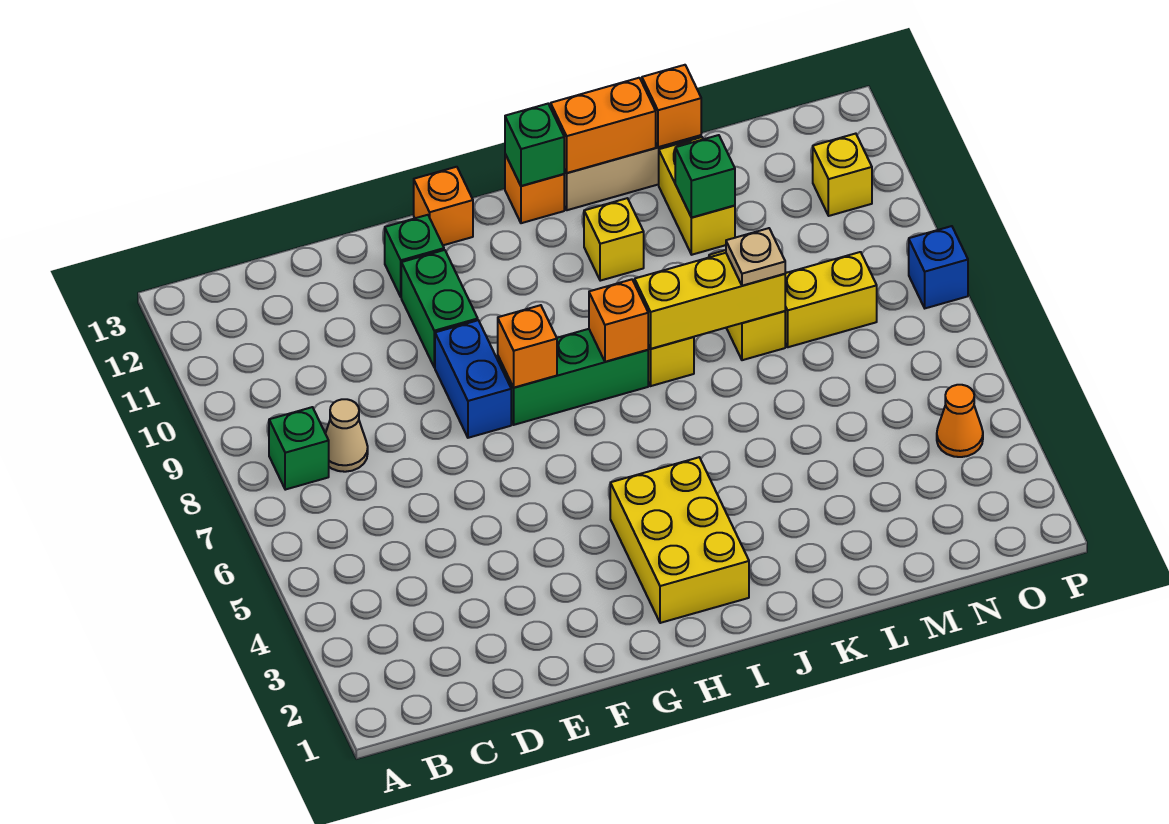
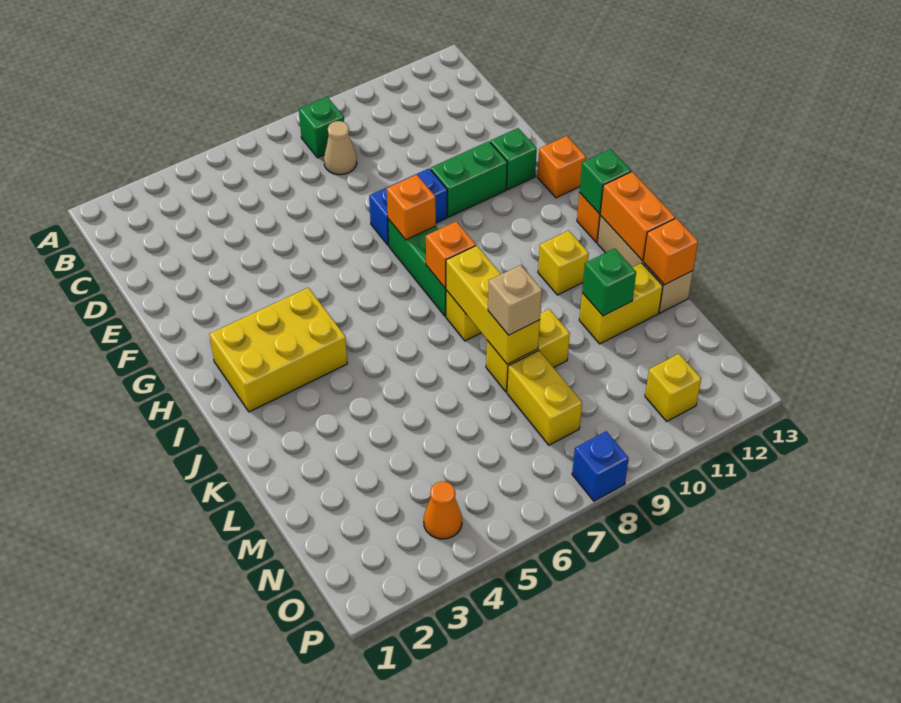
tan plate L8 level 3 -> tan brick L8 level 3

